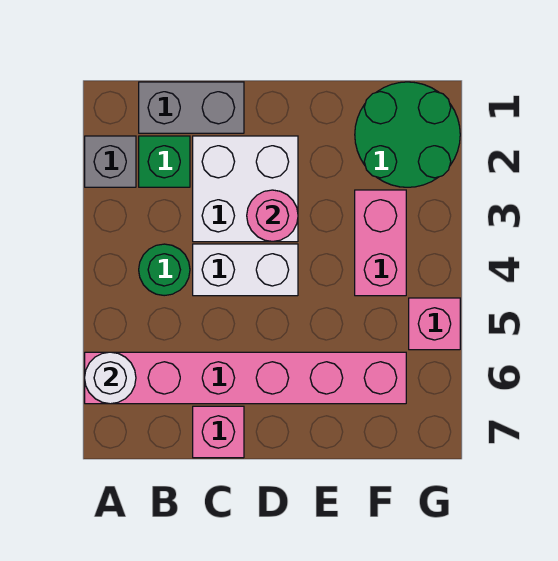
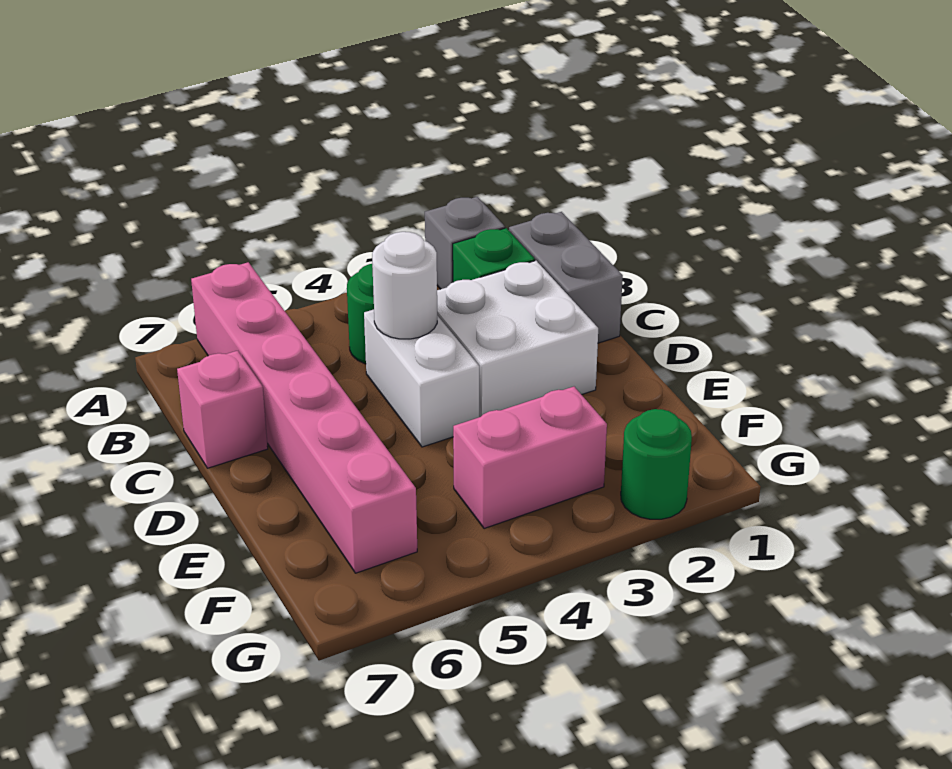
white round brick A6 level 2 -> white round brick C4 level 2
pink round brick D3 level 2 -> none
green round brick F1:G2 level 1 -> green round brick G2 level 1
pink brick G5 level 1 -> none

